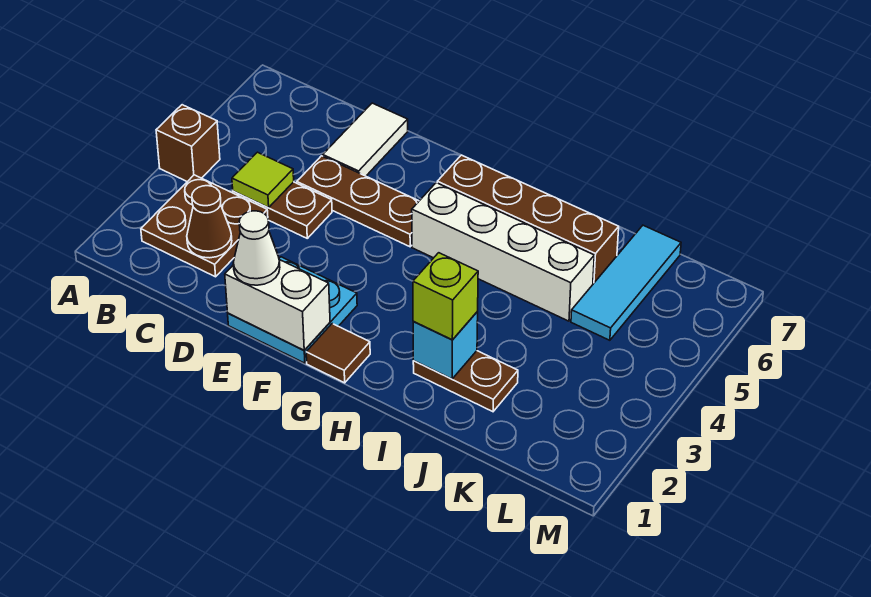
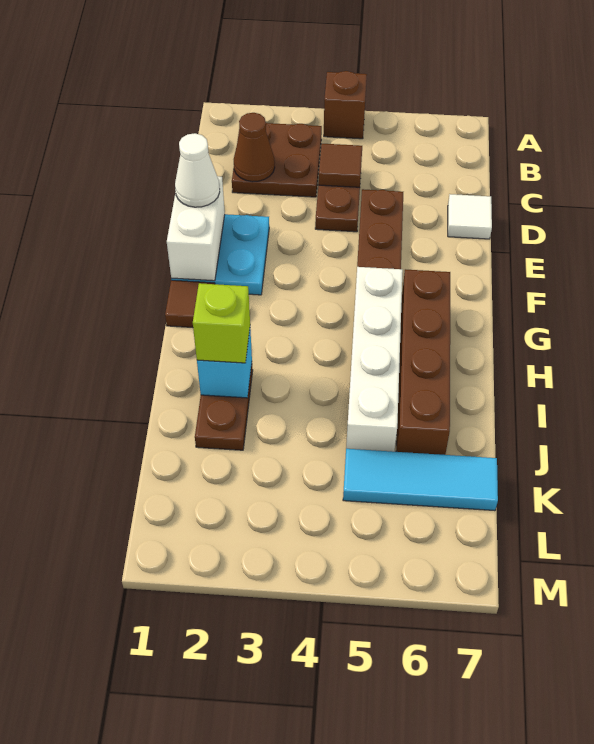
lime tile C4 level 2 -> brown tile C4 level 2
white tile D6:D7 level 1 -> white tile D7 level 1

